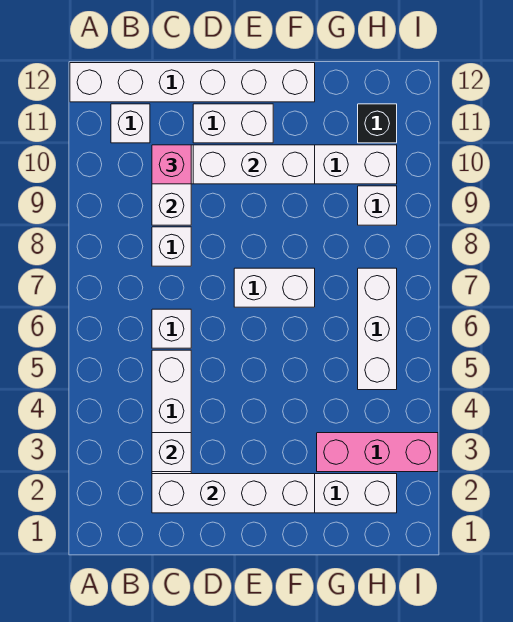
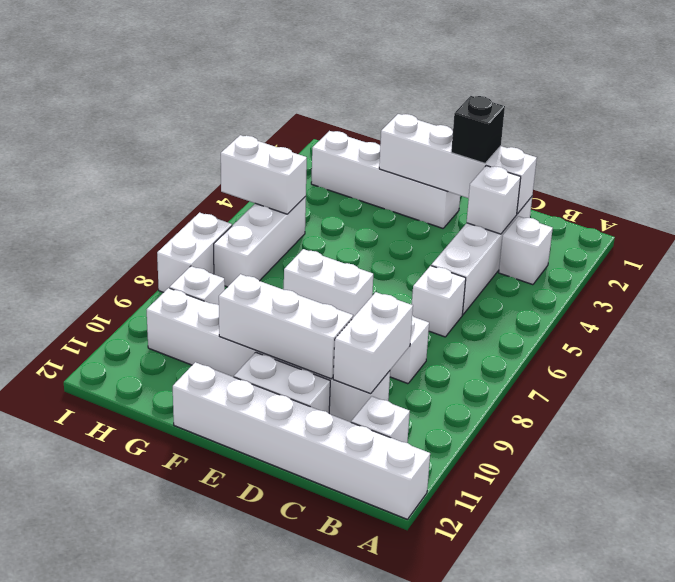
none -> white brick B3 level 1
pink brick C10 level 3 -> none
pink brick G3:I3 level 1 -> none
none -> white brick H5:I5 level 2
black brick H11 level 1 -> black brick D2 level 3
none -> white brick I7:I8 level 1

